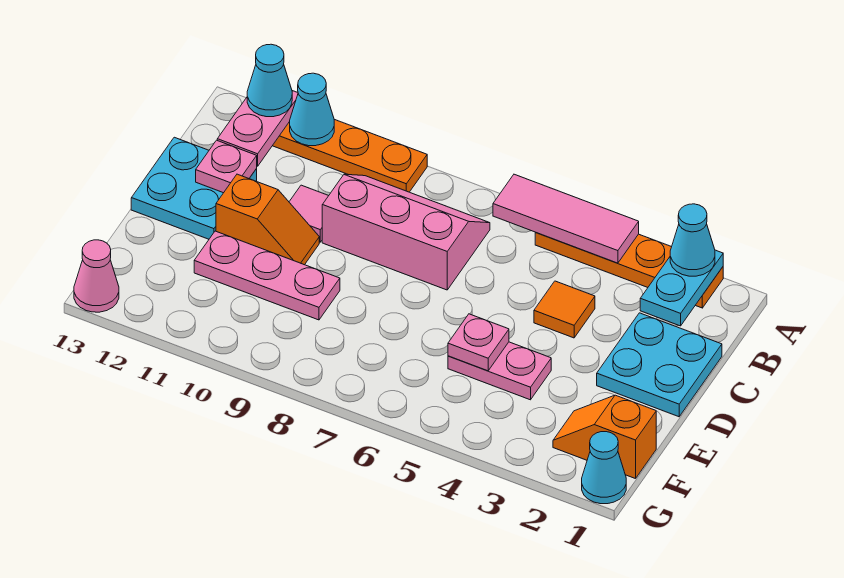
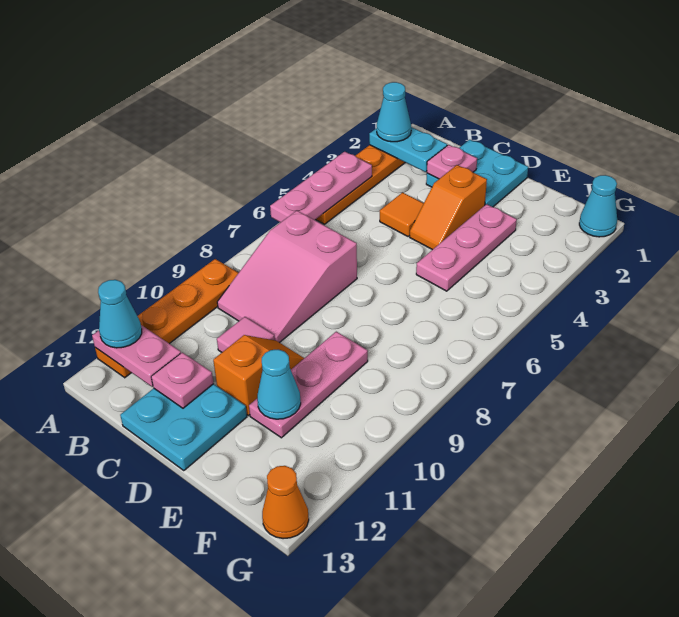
pink tile A4:A6 level 2 -> pink plate A4:A6 level 2
cyan cone A11 level 2 -> cyan cone E11 level 2
pink slope B7:C9 level 1 top C -> pink slope B7:C9 level 1 top 7
pink plate E4:E5 level 1 -> pink plate E3:E5 level 1
pink plate E5 level 2 -> pink plate C2 level 2
orange slope F1:F2 level 1 top 1 -> orange slope D3:D4 level 1 top 3
pink cone G13 level 1 -> orange cone G13 level 1

